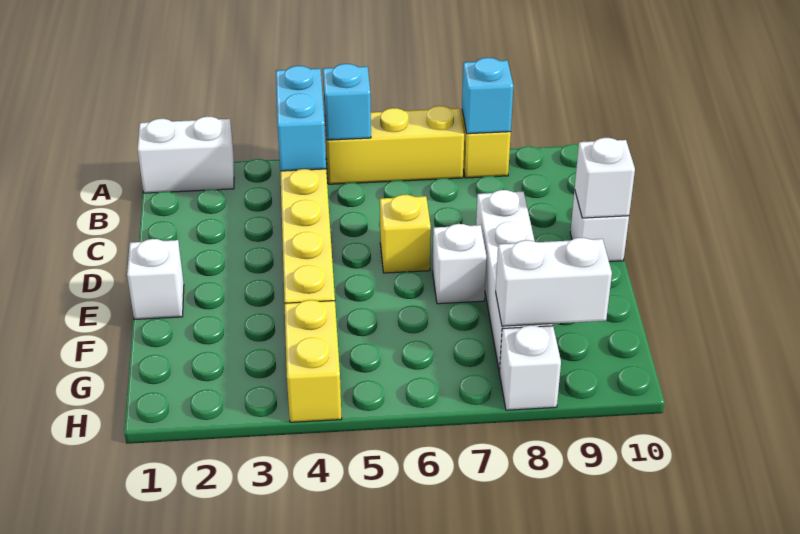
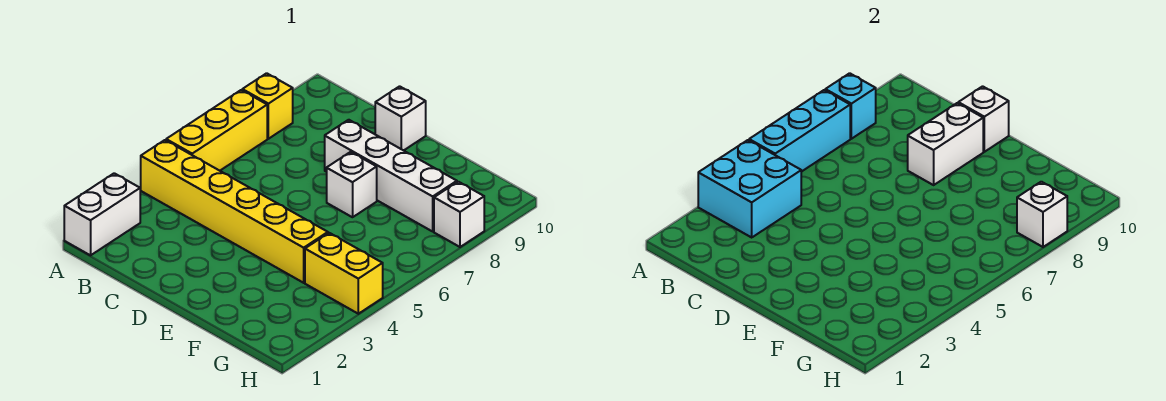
cyan brick A4:B4 level 2 -> cyan brick A3:B4 level 2
cyan brick A5 level 2 -> cyan brick A5:A7 level 2
yellow brick D6 level 1 -> none
white brick E1 level 1 -> white brick H8 level 2
white brick G8:G9 level 2 -> white brick D8:D9 level 2

